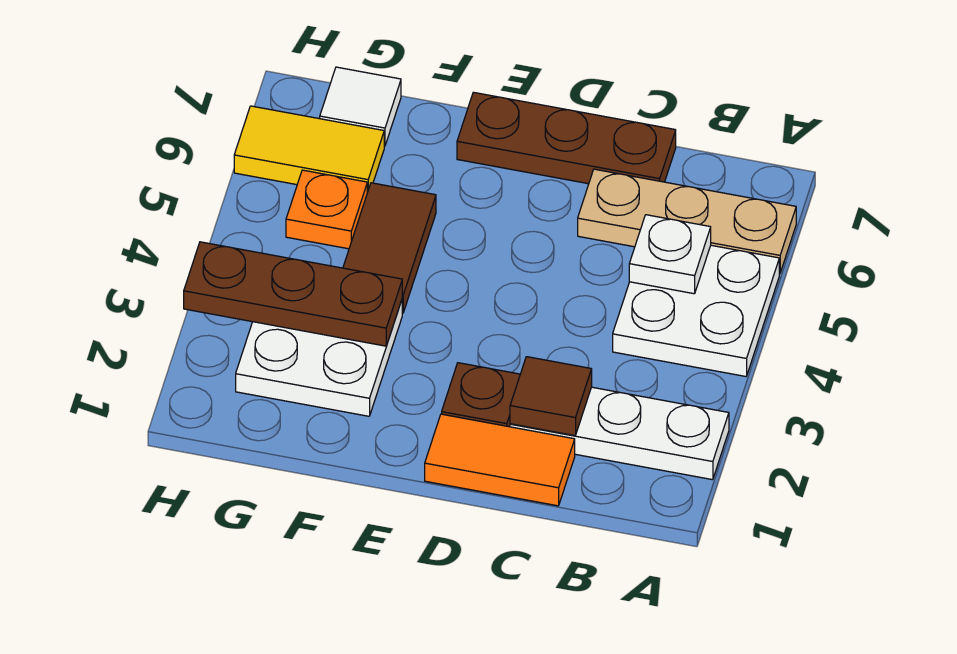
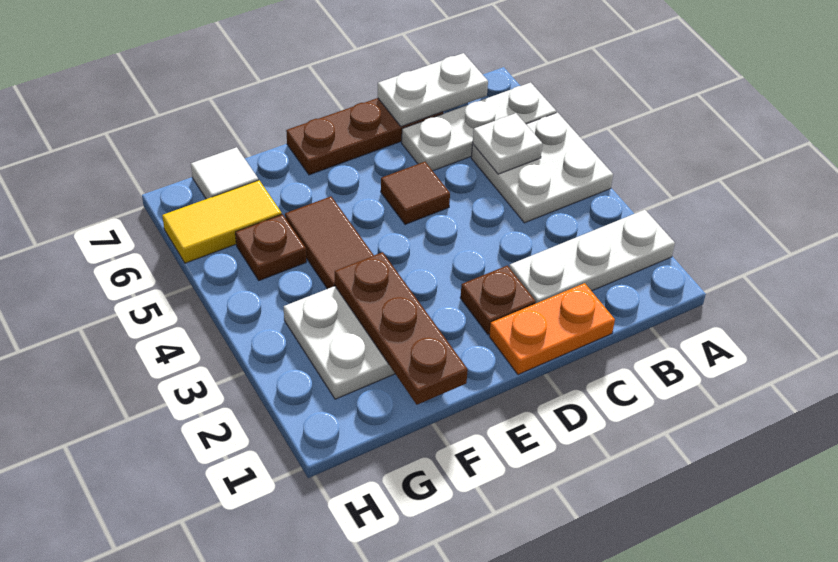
tan plate A6:C6 level 1 -> white plate A6:C6 level 1
none -> white plate B7:C7 level 2
orange tile C1:D1 level 1 -> orange plate C1:D1 level 1
brown tile C2 level 2 -> brown tile D5 level 1
brown plate F3:H3 level 2 -> brown plate F1:F3 level 2
orange plate G5 level 1 -> brown plate G5 level 1

